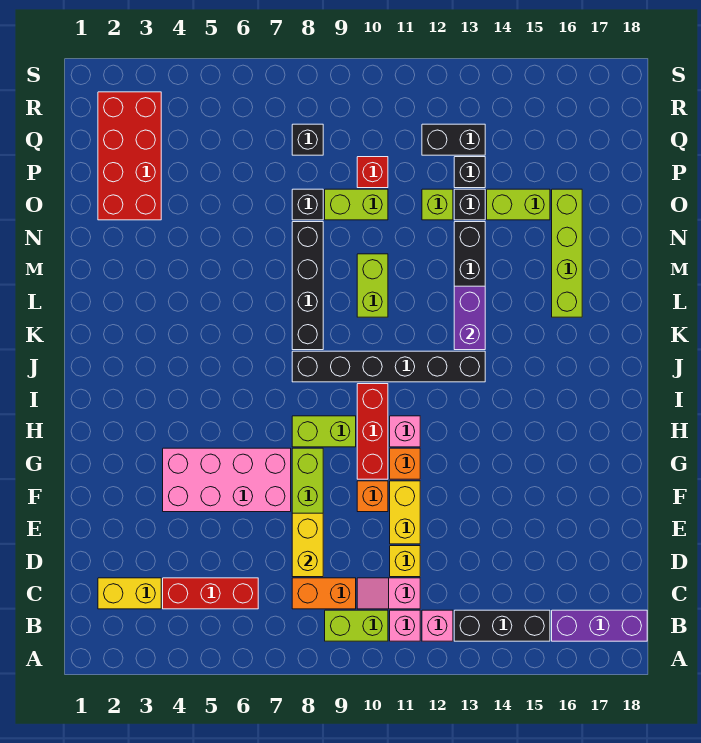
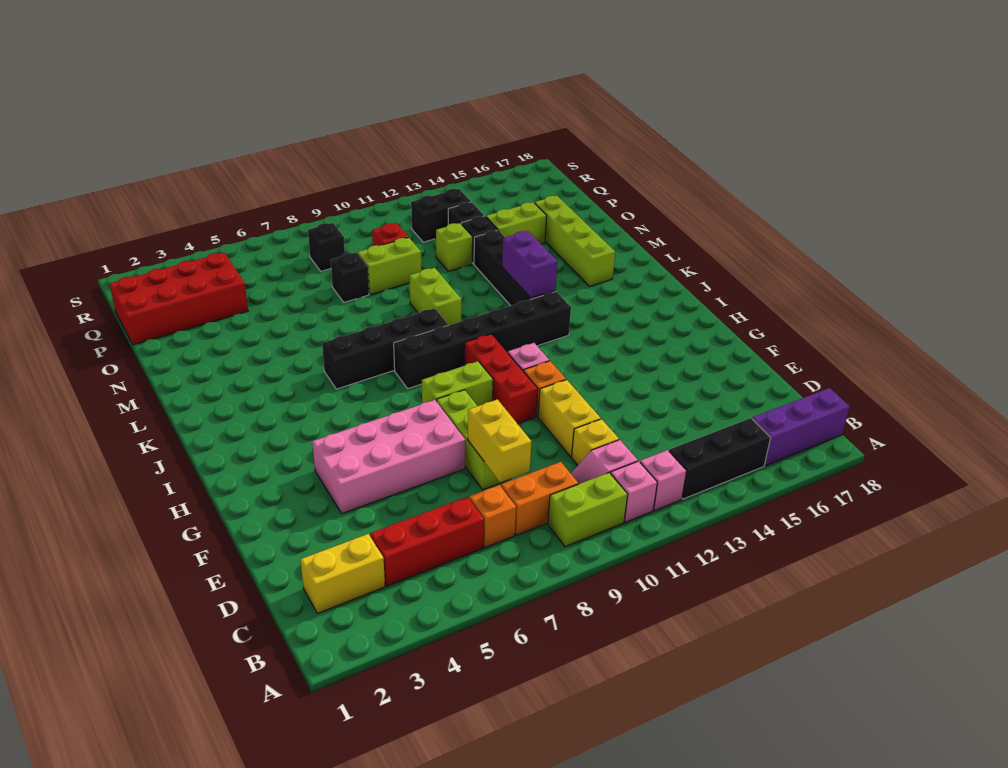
orange brick F10 level 1 -> orange brick C7 level 1
black brick K8:N8 level 1 -> black brick K6:K9 level 1
red brick O2:R3 level 1 -> red brick P1:Q4 level 1

